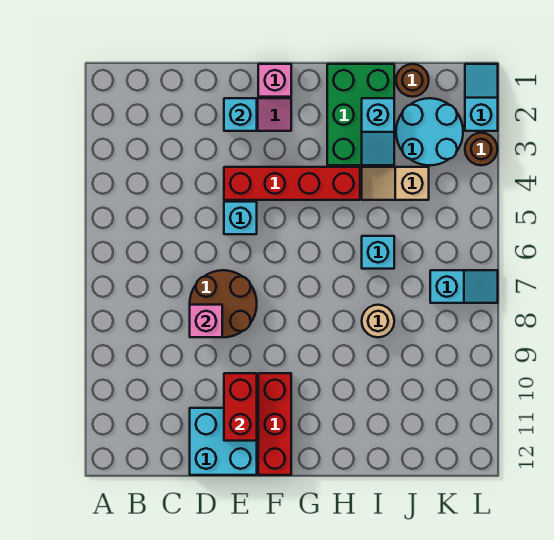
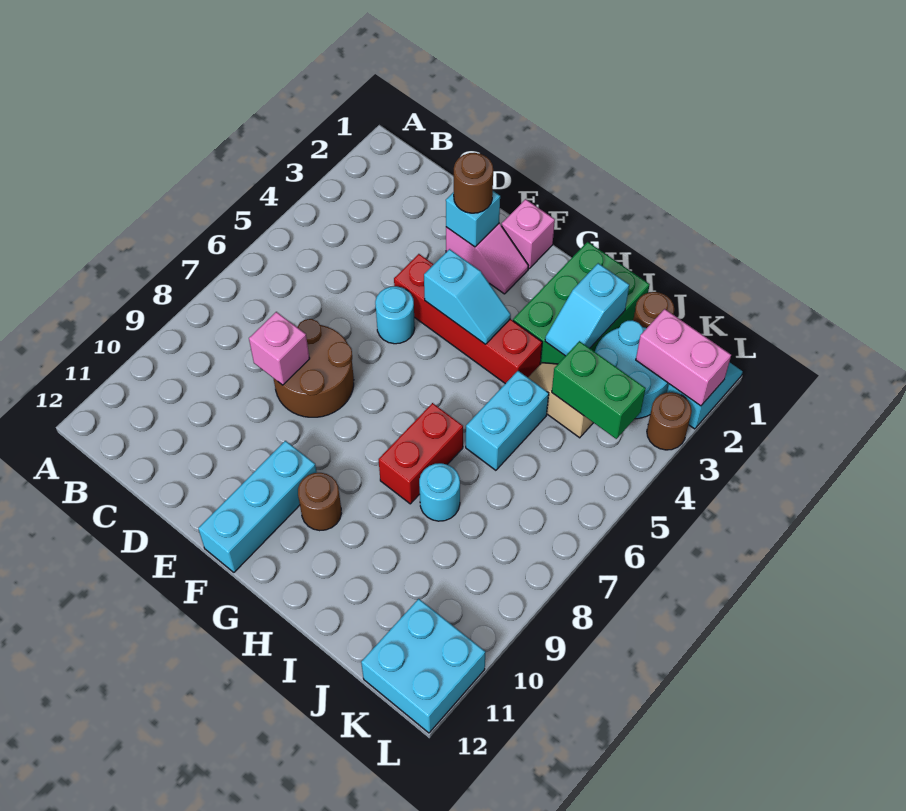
cyan brick D11:E12 level 1 -> cyan brick K11:L12 level 1
none -> brown round brick E2 level 3
cyan brick E5 level 1 -> cyan round brick E5 level 1
red brick E10:E11 level 2 -> red brick H7:H8 level 1
red brick F10:F12 level 1 -> cyan brick F10:F12 level 1
none -> brown round brick G10 level 1
cyan brick I6 level 1 -> cyan brick I5:I6 level 1
tan round brick I8 level 1 -> cyan round brick I8 level 1
none -> green brick J4:K4 level 2
none -> pink brick K2:L2 level 2
cyan slope K7:L7 level 1 top K -> cyan slope F4:G4 level 2 top F

